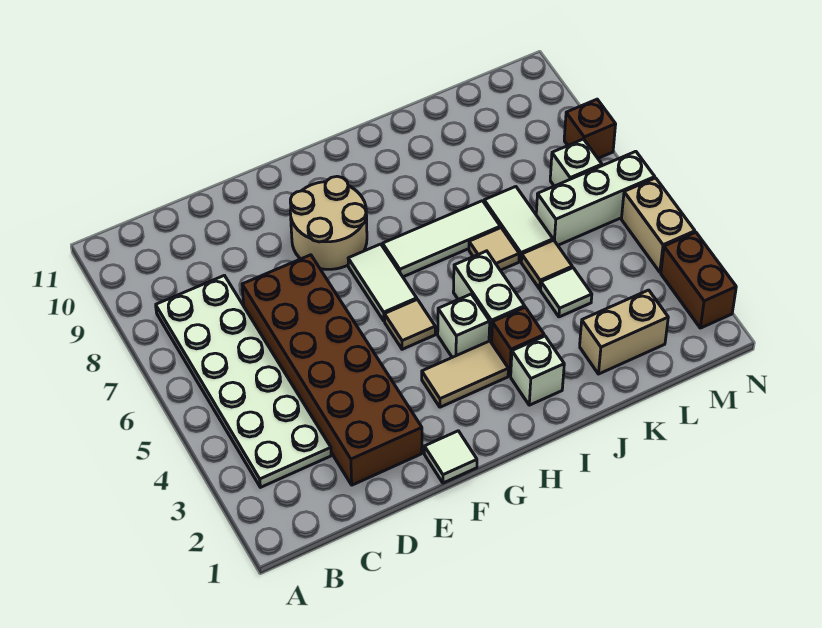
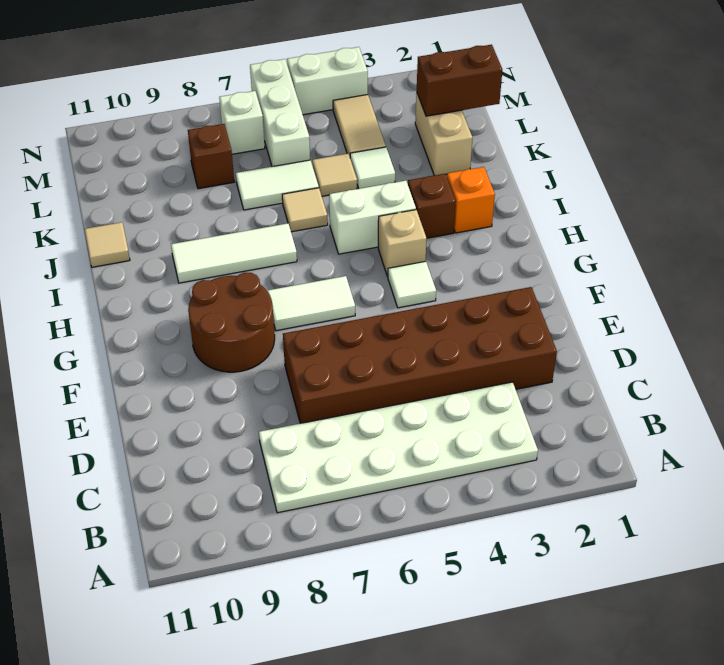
white tile F1 level 1 -> white tile G4 level 1
tan round brick F8:G9 level 1 -> brown round brick F8:G9 level 1
tan tile G3:H3 level 1 -> tan tile L4:M4 level 1
tan tile G5 level 1 -> tan tile J11 level 1
white brick H4 level 1 -> tan brick H4 level 1
white tile H7:J7 level 1 -> white tile I7:I9 level 1
white brick I2 level 1 -> orange brick I2 level 1
brown brick N2:N3 level 1 -> brown brick L1:L2 level 2
tan brick N4:N5 level 1 -> white brick N4:N5 level 1
brown brick N8 level 1 -> brown brick L8 level 1

